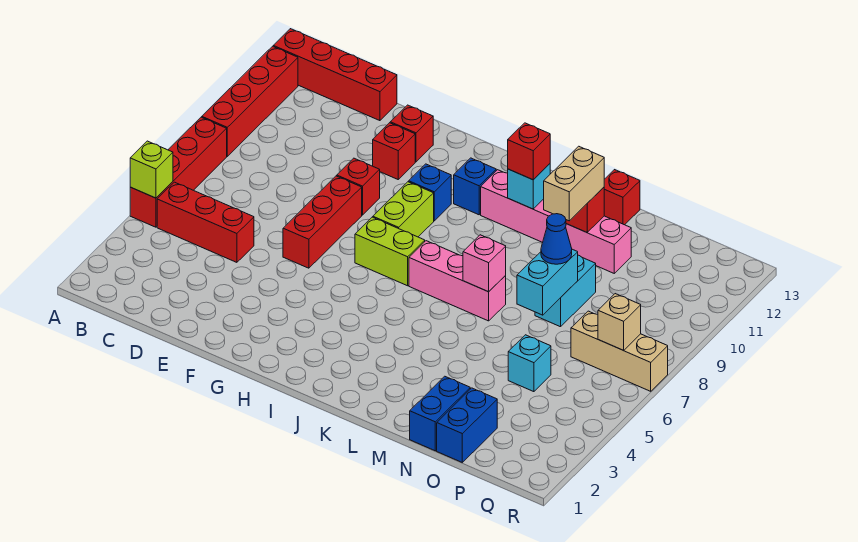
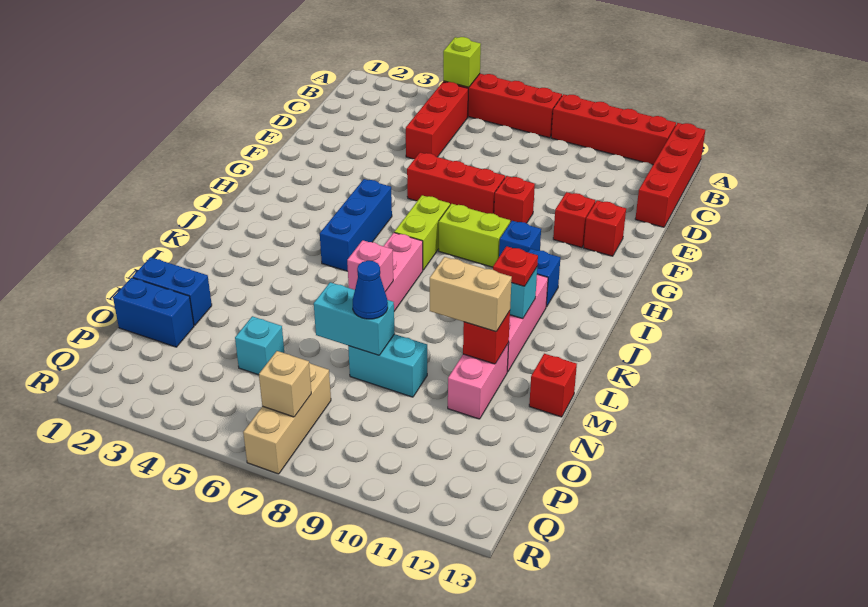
none -> blue brick H5:J5 level 1
red brick K11 level 3 -> red plate K11 level 3

